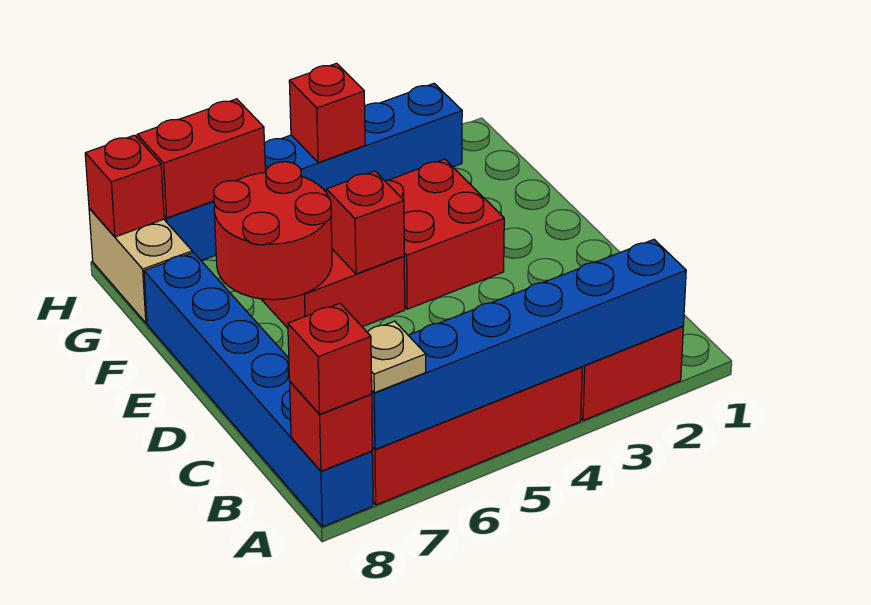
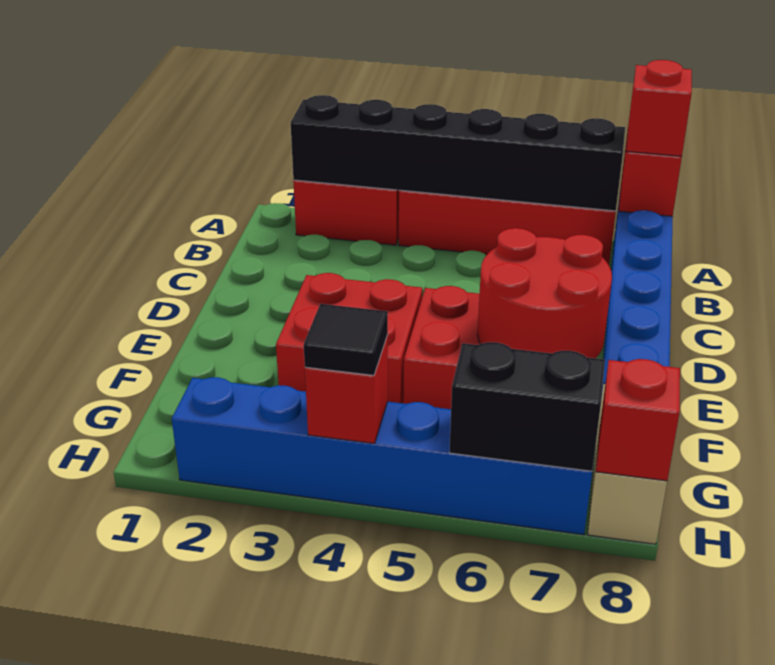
blue brick A2:A7 level 2 -> black brick A2:A7 level 2
tan plate A7 level 3 -> none
red brick E5 level 2 -> none
none -> black tile H4 level 3
red brick H6:H7 level 2 -> black brick H6:H7 level 2

